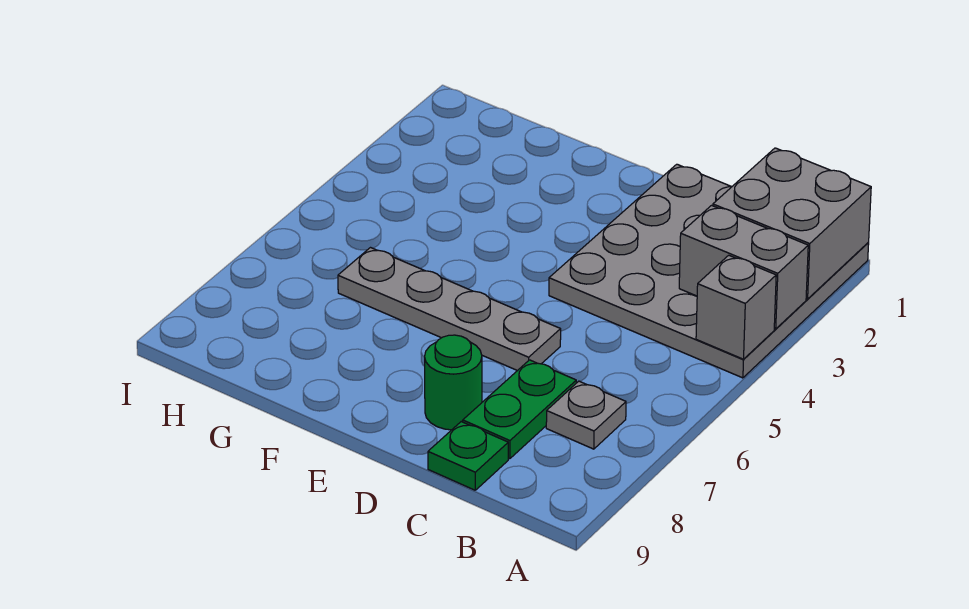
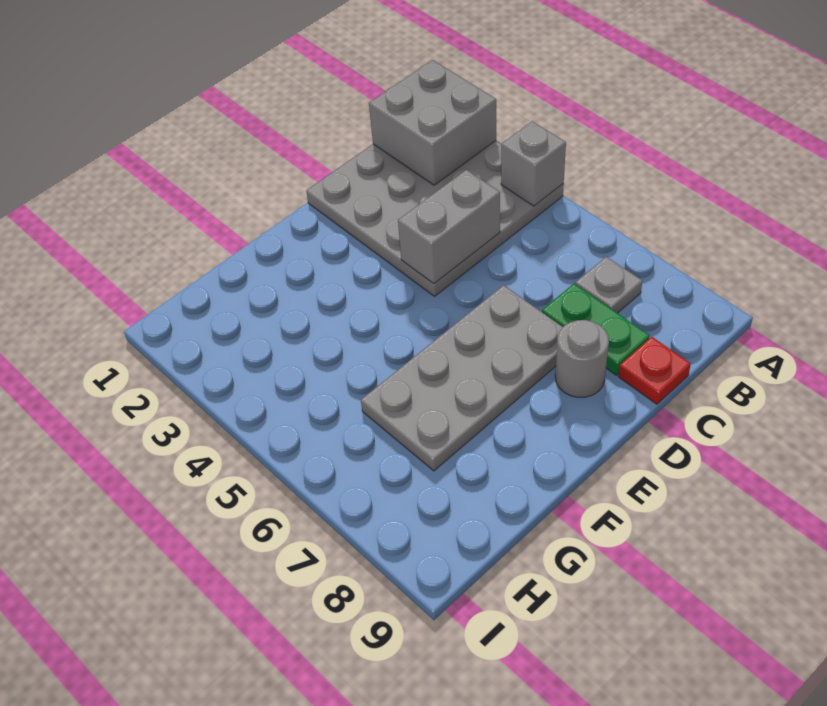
grey brick A3:B3 level 2 -> grey brick C4:D4 level 2
green plate C9 level 1 -> red plate C9 level 1
grey plate D6:G6 level 1 -> grey plate D6:G7 level 1
green round brick D8 level 1 -> grey round brick D8 level 1

